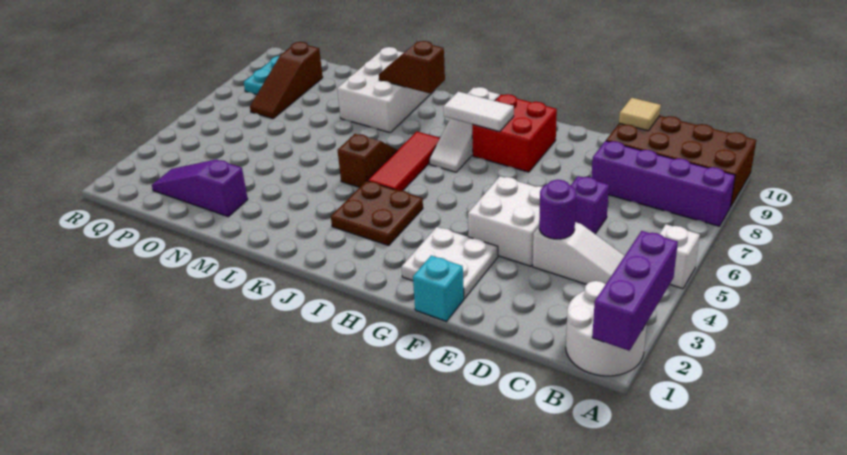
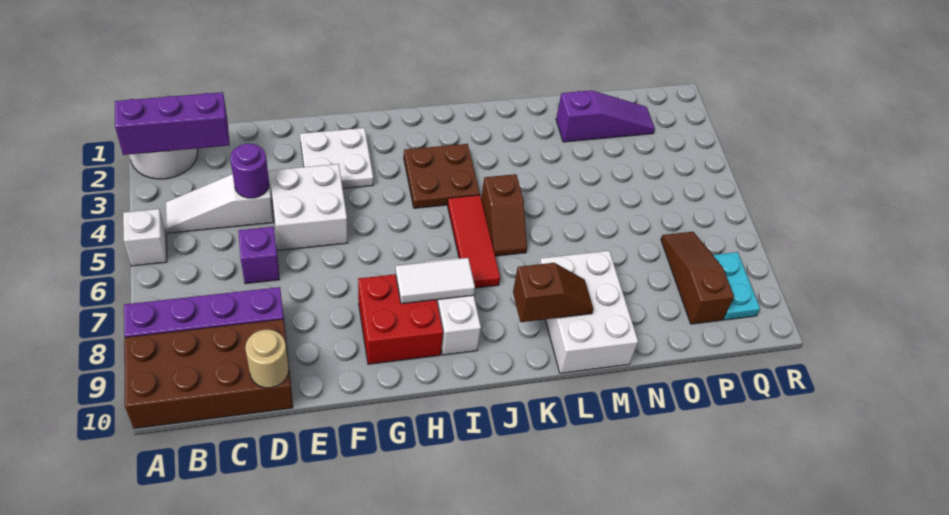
purple brick A1:A3 level 2 -> purple brick A2:C2 level 2
tan tile D10 level 2 -> tan round brick D10 level 2
cyan brick F1 level 1 -> none

